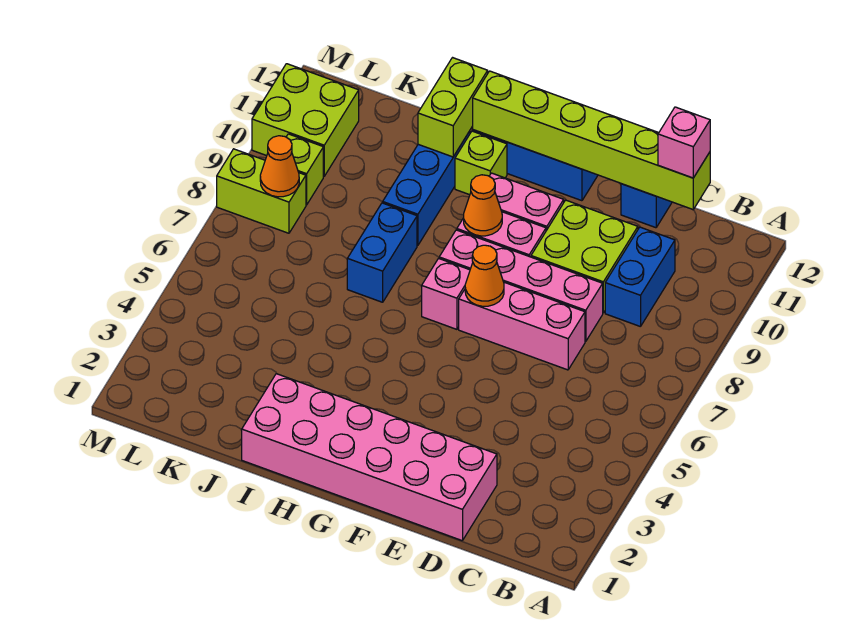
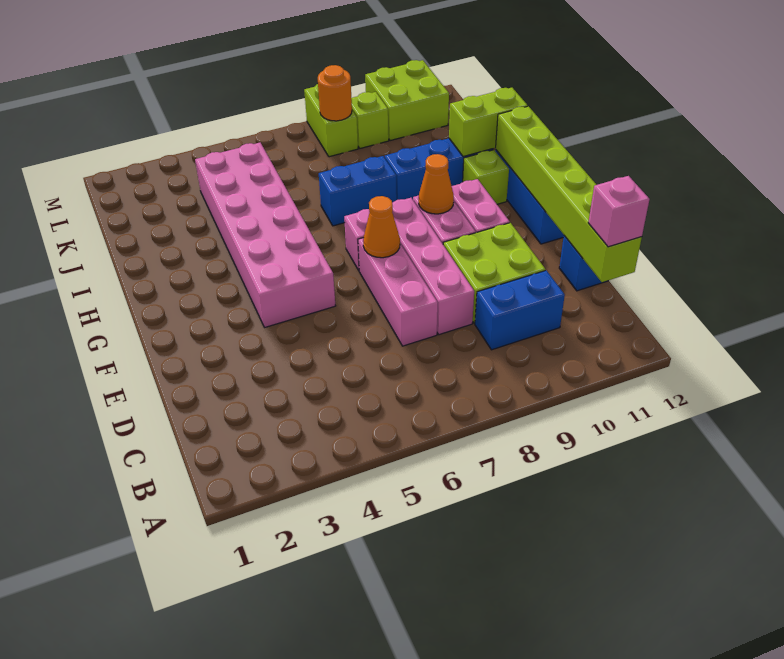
pink brick D1:I2 level 1 -> pink brick F4:K5 level 1
orange cone L8 level 2 -> orange round brick L8 level 2

